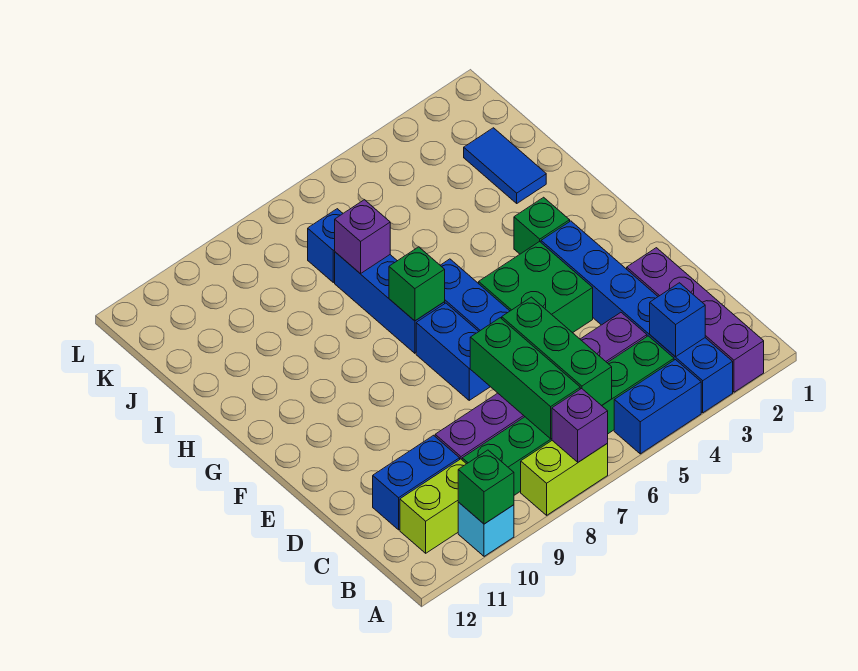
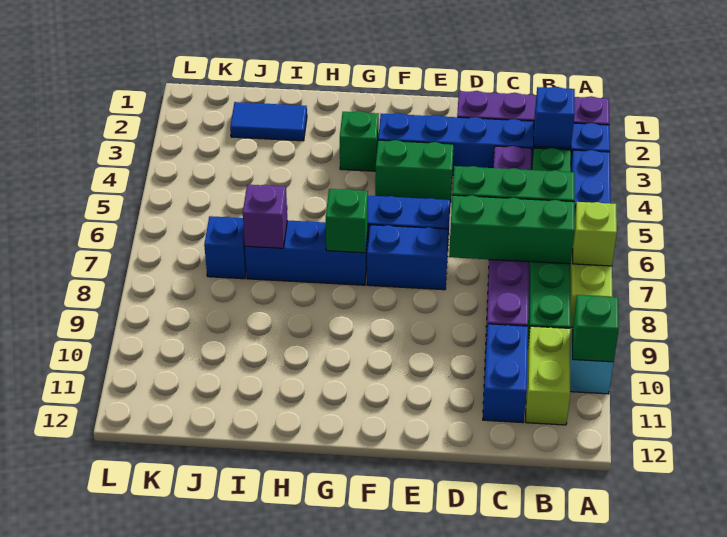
purple brick A7 level 2 -> lime brick A7 level 2
green brick E4:F5 level 1 -> green brick E4:F4 level 1

